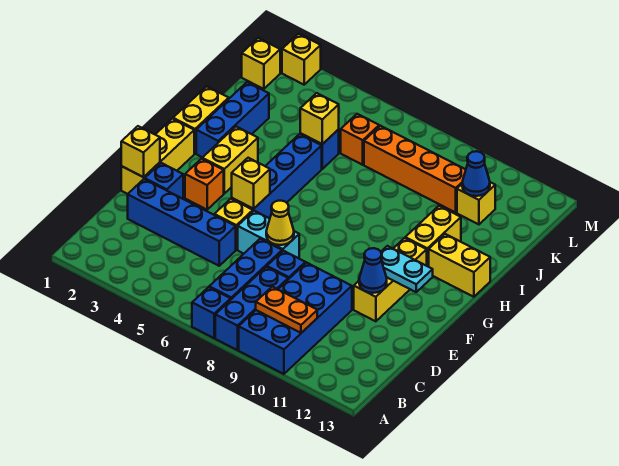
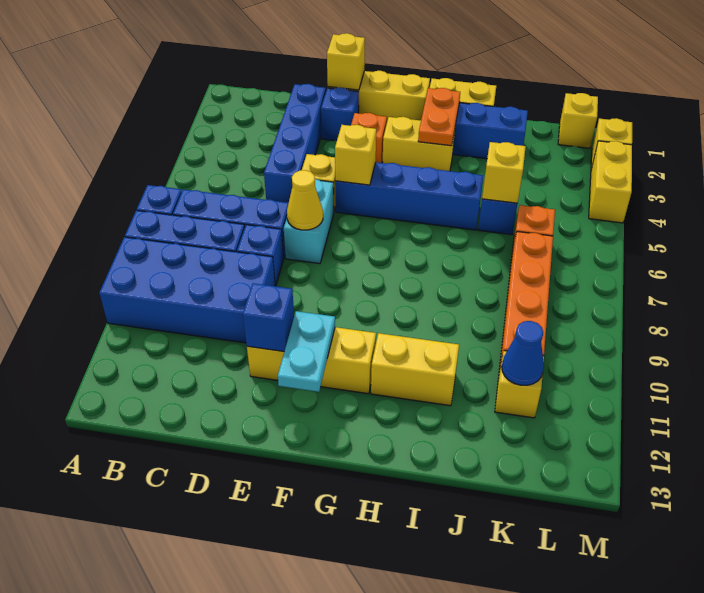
orange plate B9:B10 level 2 -> orange plate H2:H3 level 2
blue cone E11 level 2 -> blue brick E11 level 2
yellow brick H12:H13 level 1 -> yellow brick M3:M4 level 1

